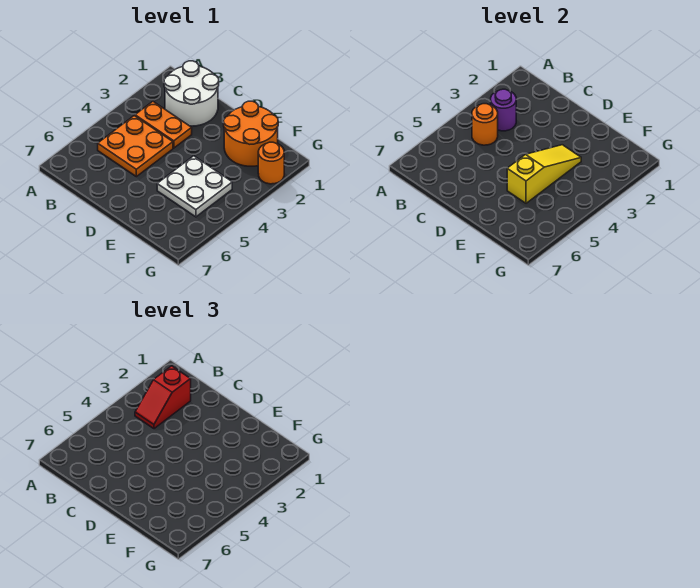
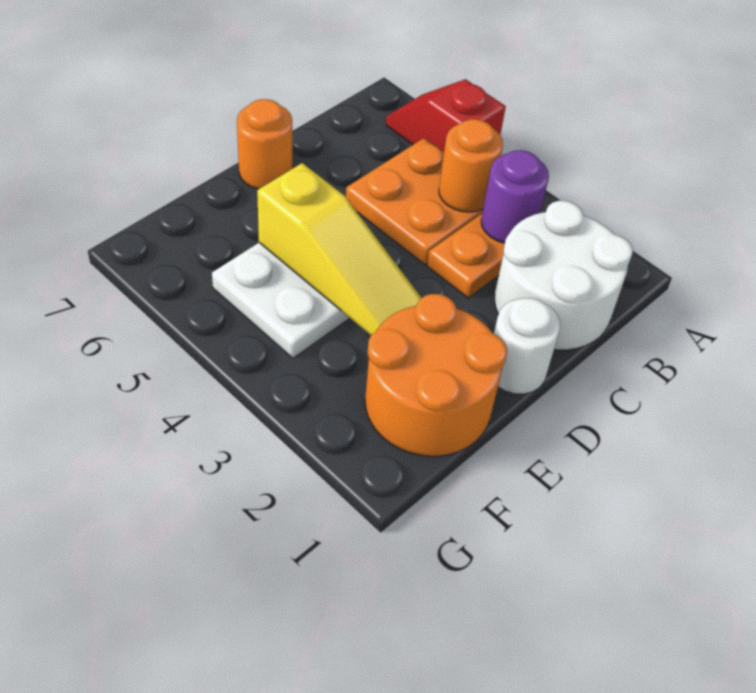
red slope B2:B3 level 3 top 2 -> red slope A5:A6 level 1 top 5
none -> white round brick D1 level 1
orange round brick G2 level 1 -> orange round brick D7 level 1

